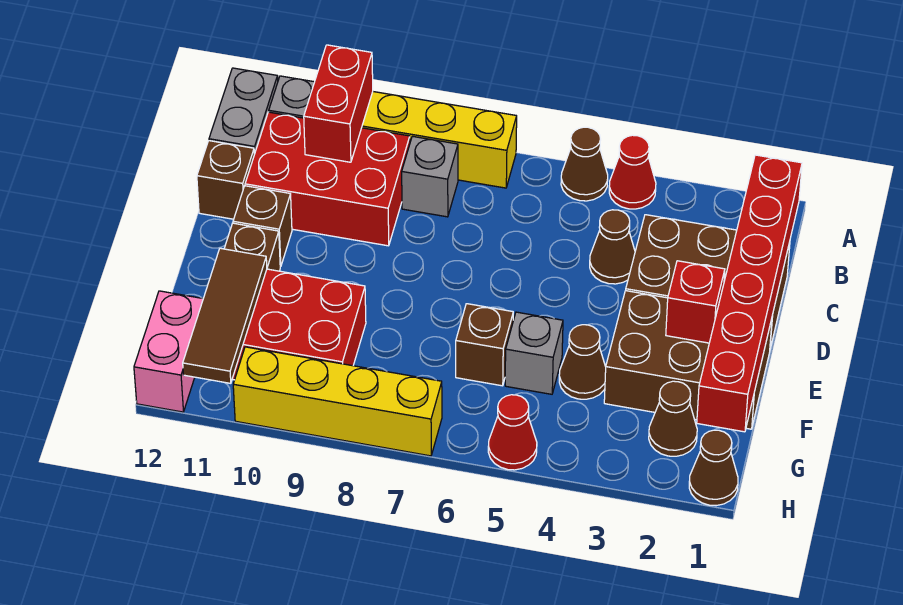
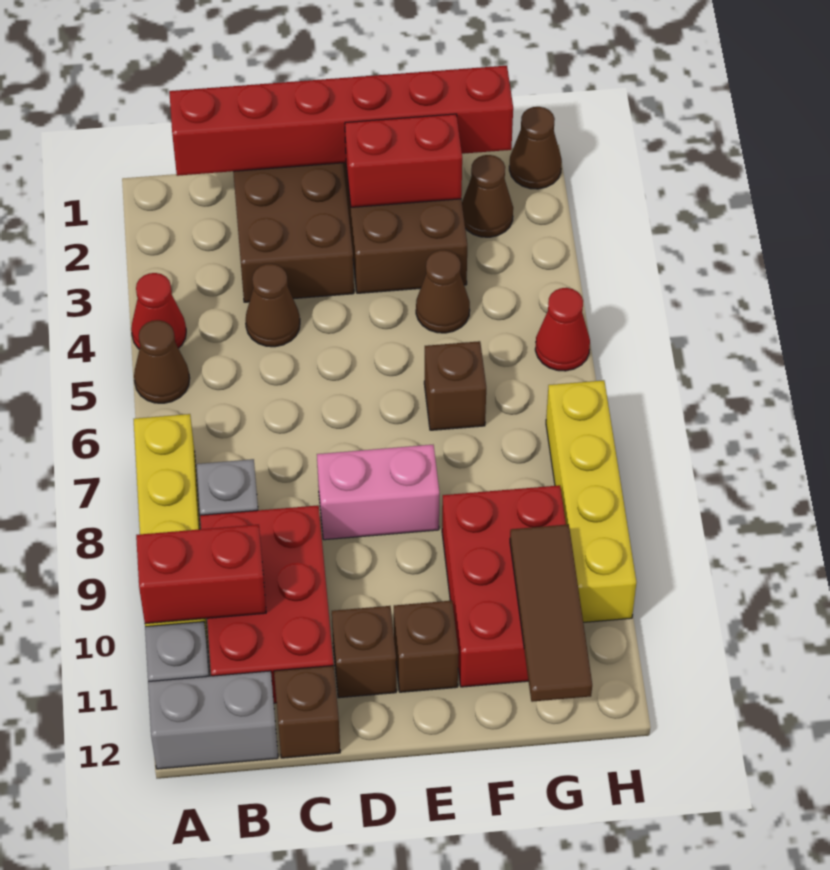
red brick E2 level 2 -> red brick E2:F2 level 2
grey brick F5 level 1 -> none
brown tile F11:H11 level 2 -> brown tile G10:G12 level 2
pink brick G12:H12 level 1 -> pink brick D8:E8 level 1

